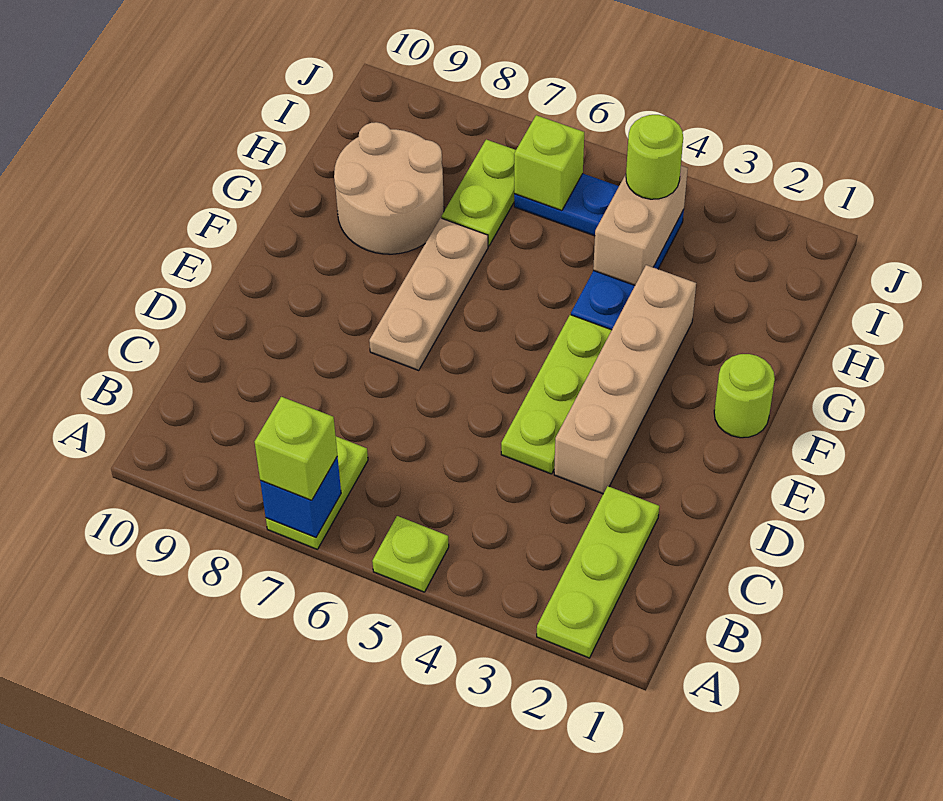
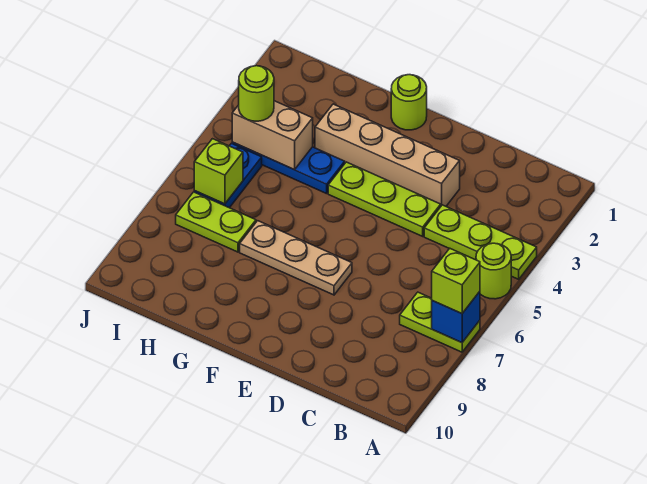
lime plate A2:C2 level 1 -> lime plate A4:C4 level 1
lime plate A5 level 1 -> lime round brick A5 level 1
tan round brick G8:H9 level 1 -> none

